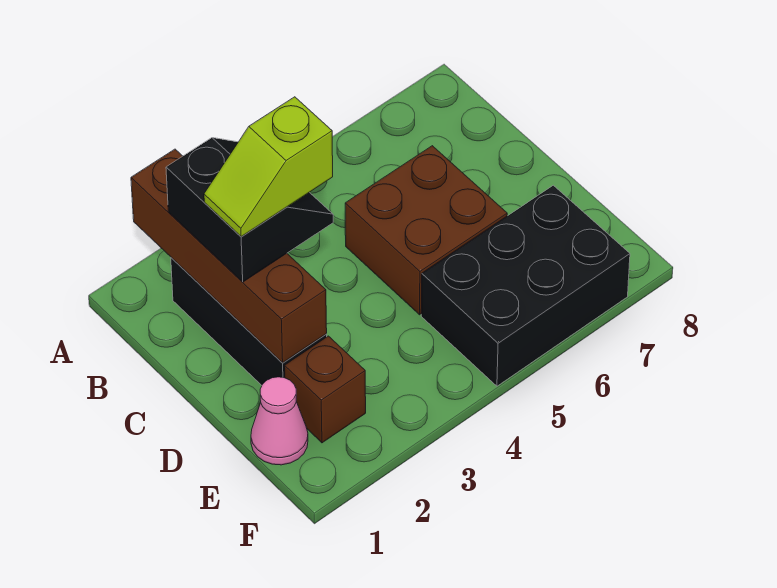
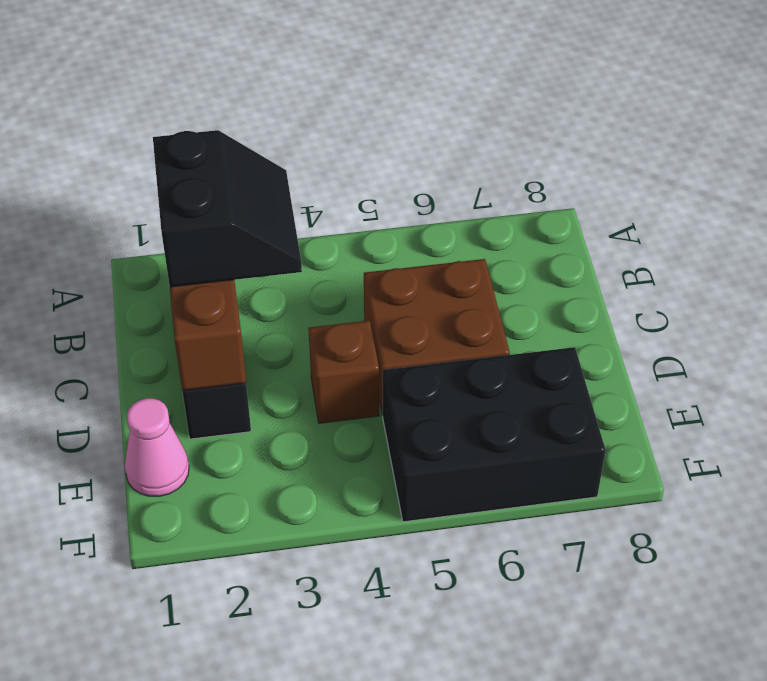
lime slope C2:C3 level 4 top 3 -> none
brown brick E2 level 1 -> brown brick D4 level 1

